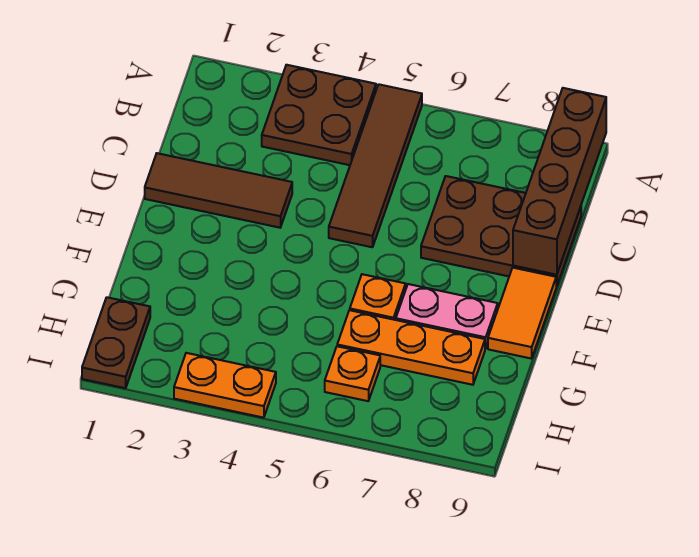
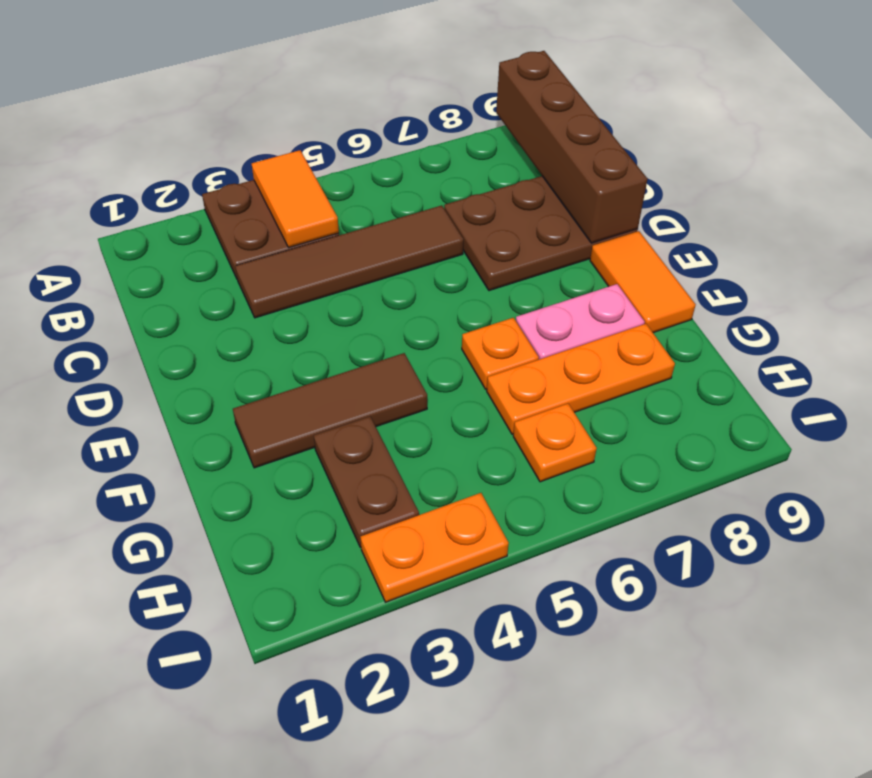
none -> orange tile A4:B4 level 2
brown tile A5:D5 level 1 -> brown tile C3:C6 level 1
brown tile D1:D3 level 1 -> brown tile F2:F4 level 1
brown plate H1:I1 level 1 -> brown plate G3:H3 level 1

